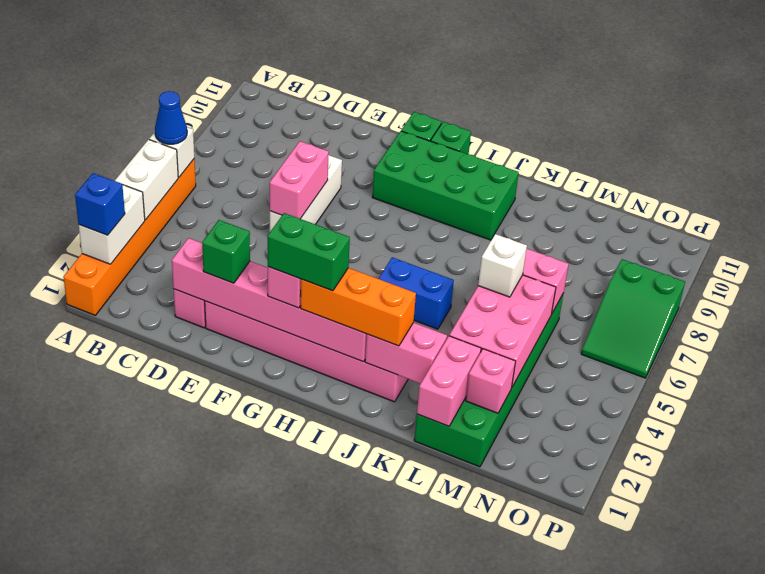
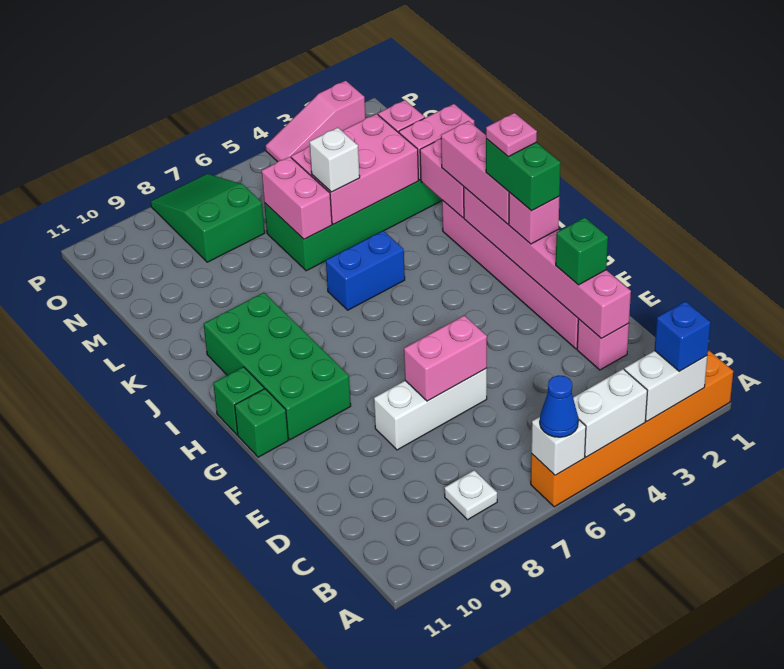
none -> white plate B8 level 1
orange brick H2:J2 level 3 -> pink brick H2:J2 level 3
none -> pink plate H2 level 5
blue brick I5:J5 level 1 -> blue brick J5:J6 level 1
green slope O6:P8 level 1 top 8 -> green slope N7:P8 level 1 top N
none -> pink slope P2:P4 level 1 top 2

